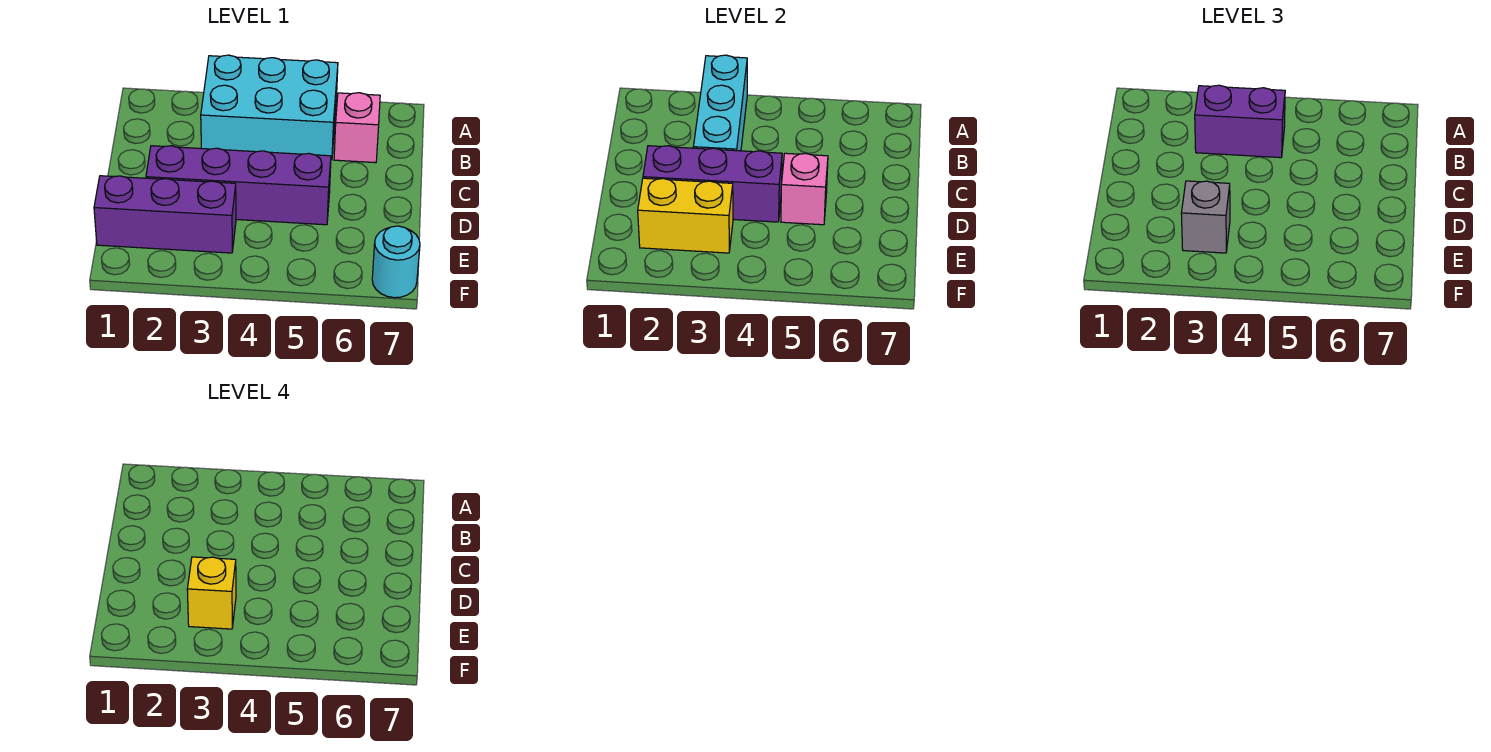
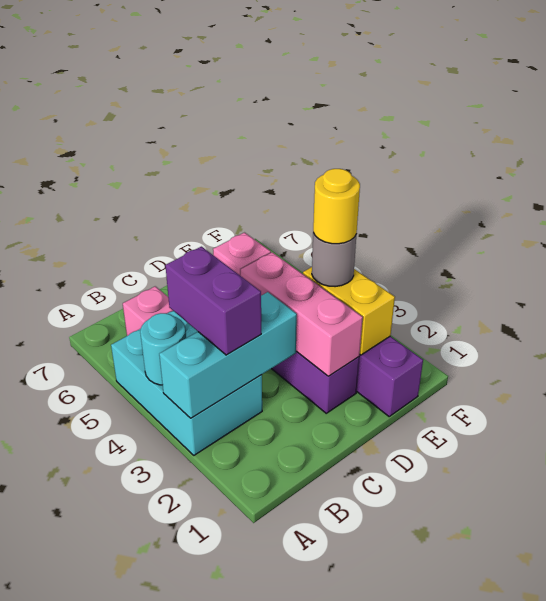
purple brick D2:D4 level 2 -> pink brick D2:D4 level 2
grey brick E3 level 3 -> grey round brick E3 level 3
yellow brick E3 level 4 -> yellow round brick E3 level 4
cyan round brick F7 level 1 -> cyan round brick A4 level 2

